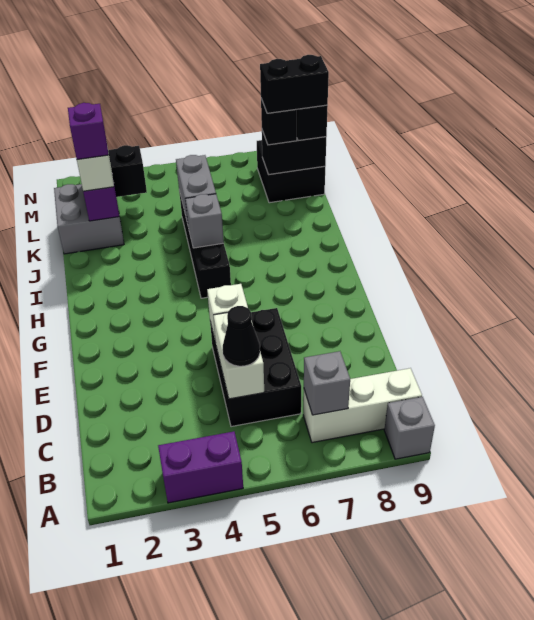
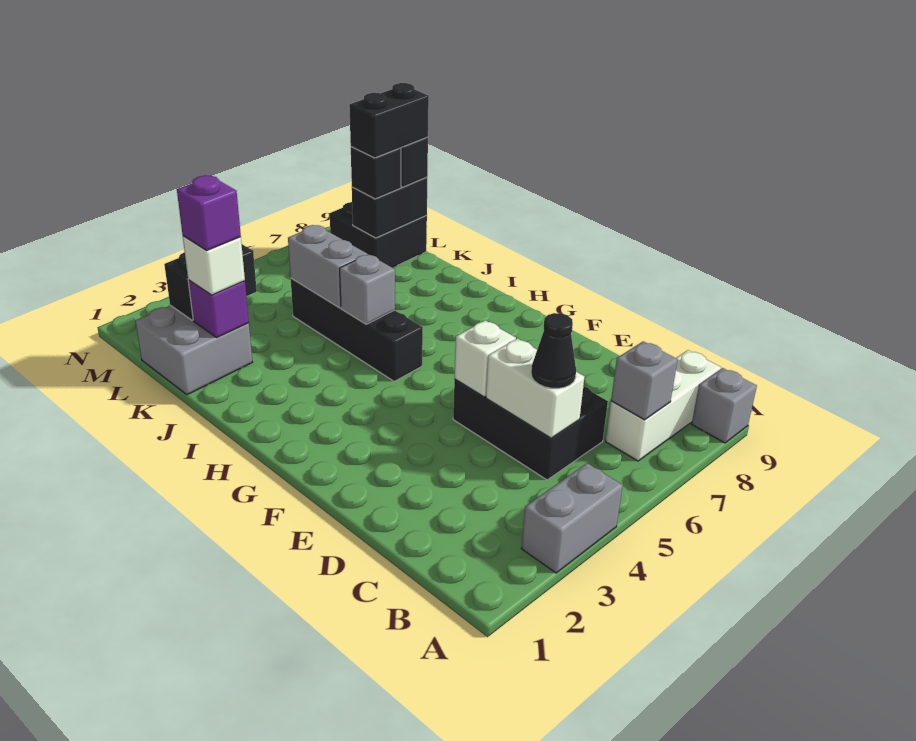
purple brick A3:A4 level 1 -> grey brick A3:A4 level 1

